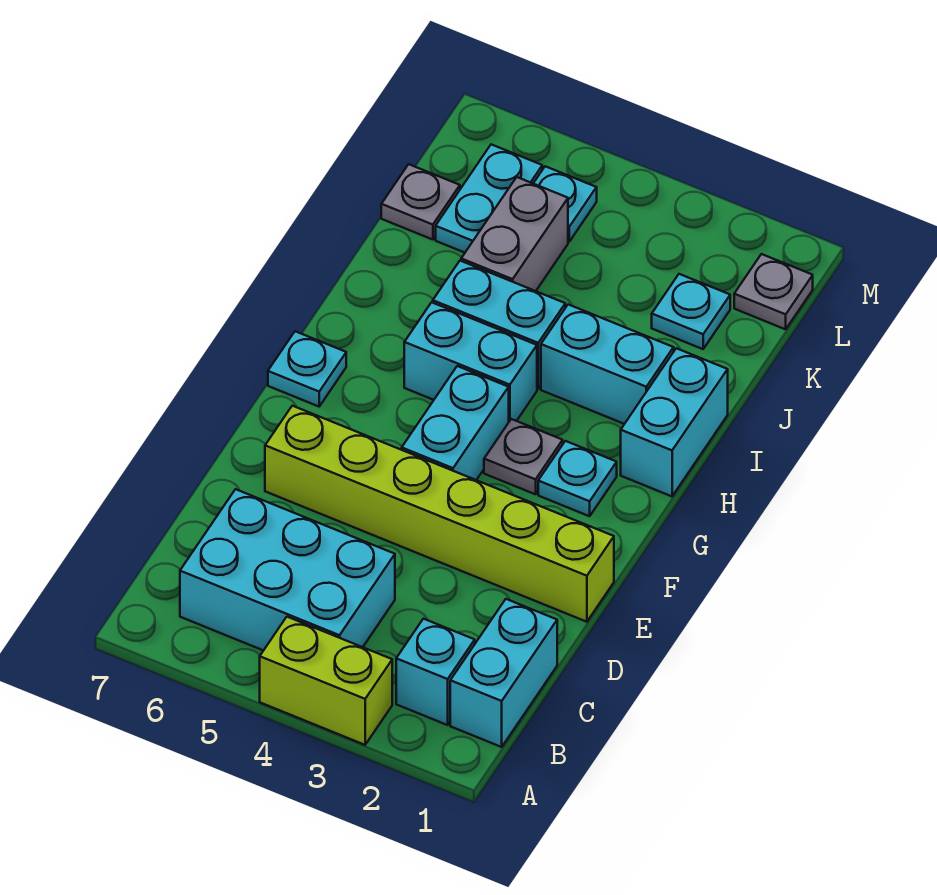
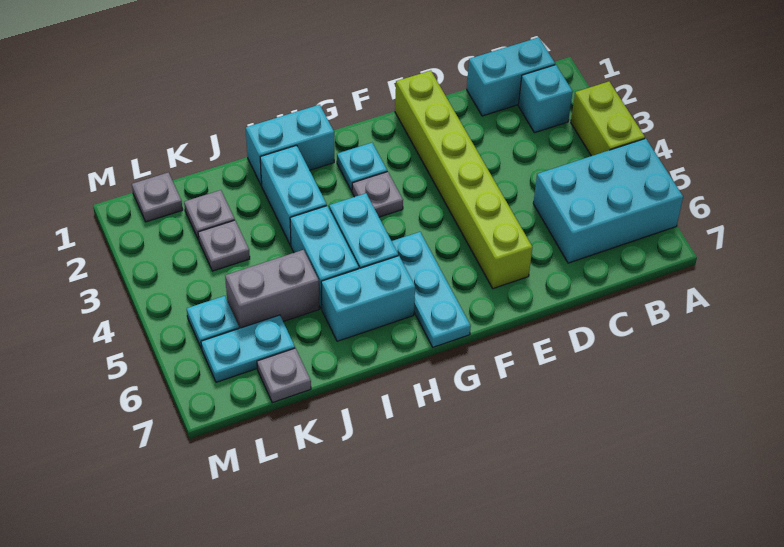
cyan brick B4:C6 level 1 -> cyan brick A5:C6 level 1
cyan brick F4:G4 level 1 -> cyan brick H6:I6 level 1
cyan plate G7 level 1 -> cyan plate G5:G7 level 1
cyan plate K2 level 1 -> grey plate K2 level 1
none -> grey plate K3 level 1

